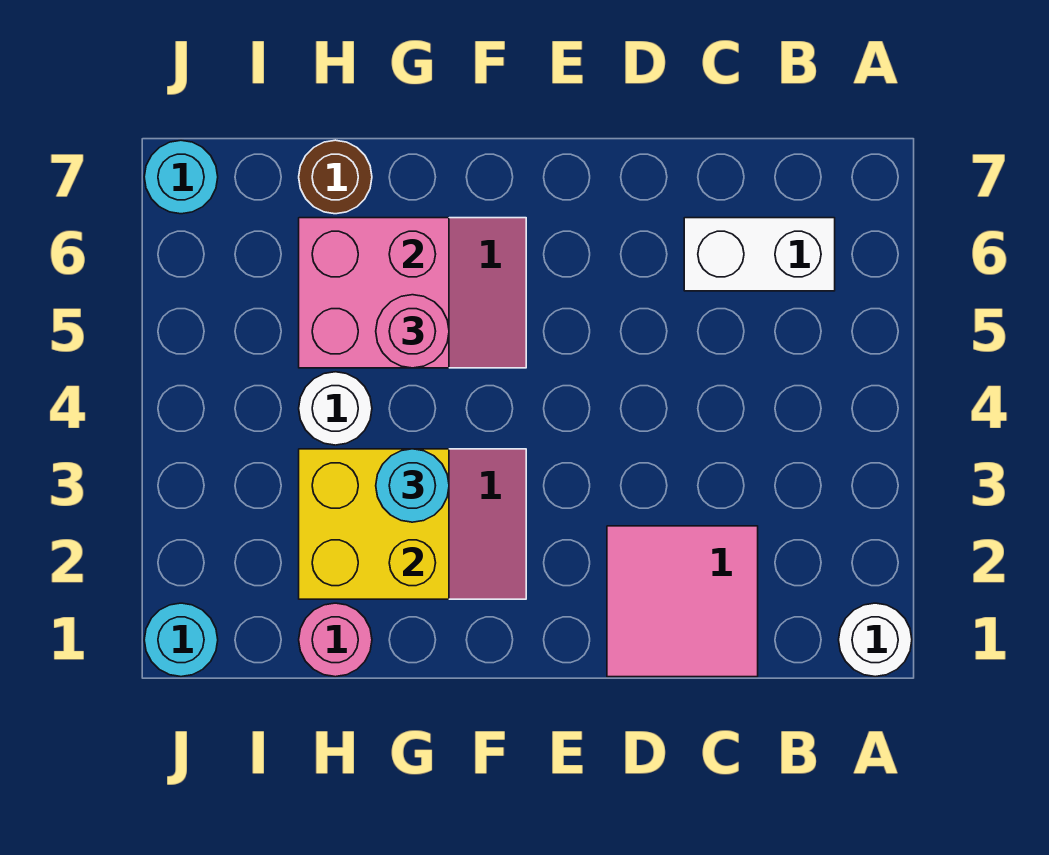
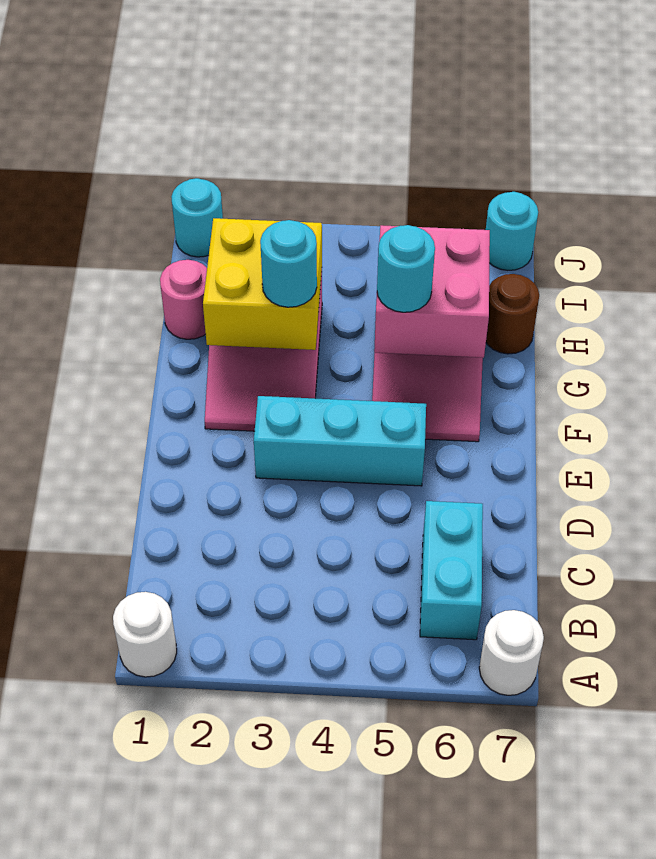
white brick B6:C6 level 1 -> cyan brick B6:C6 level 1
pink tile C1:D2 level 1 -> none
none -> cyan brick E3:E5 level 1
pink round brick G5 level 3 -> cyan round brick G5 level 3
white round brick H4 level 1 -> white round brick A7 level 1

